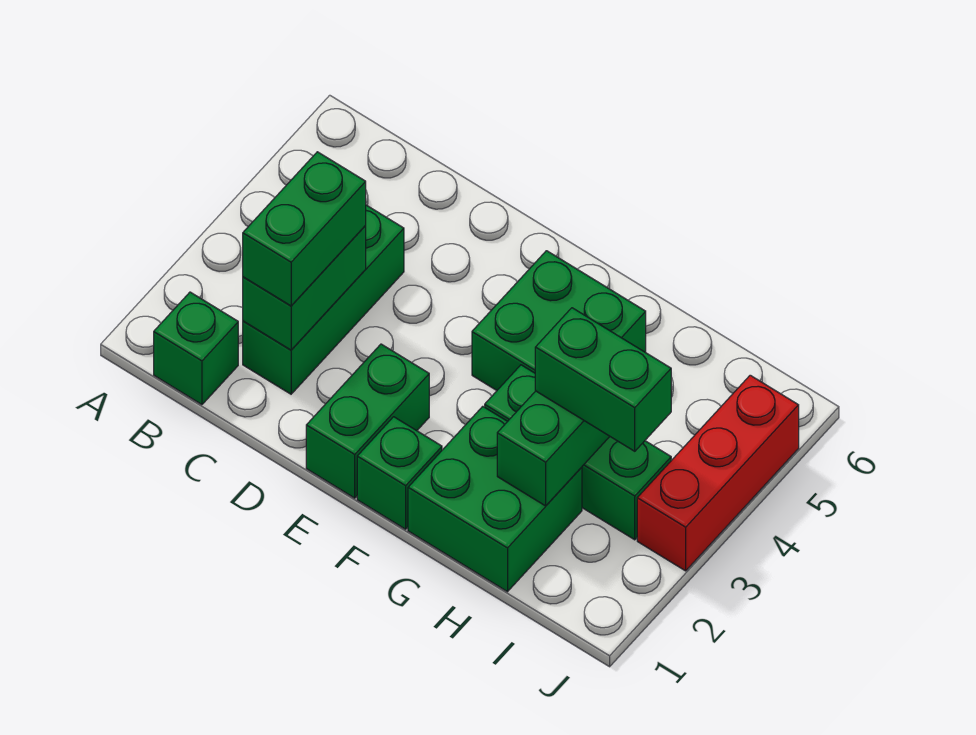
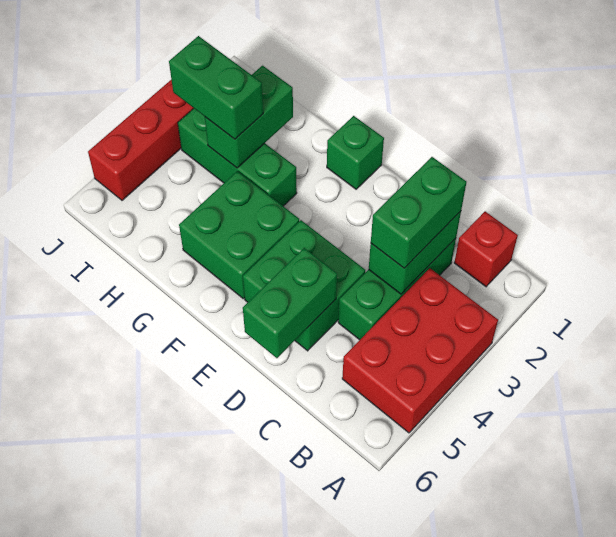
none -> red brick A3:B5 level 1
green brick B1 level 1 -> red brick B1 level 1
green brick E1:E2 level 1 -> green brick D5:D6 level 2
green brick G1:H2 level 1 -> green brick D4:E5 level 1

